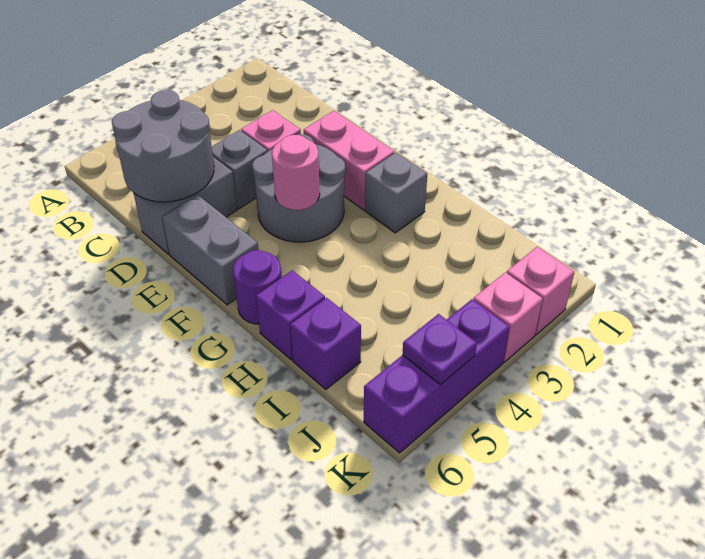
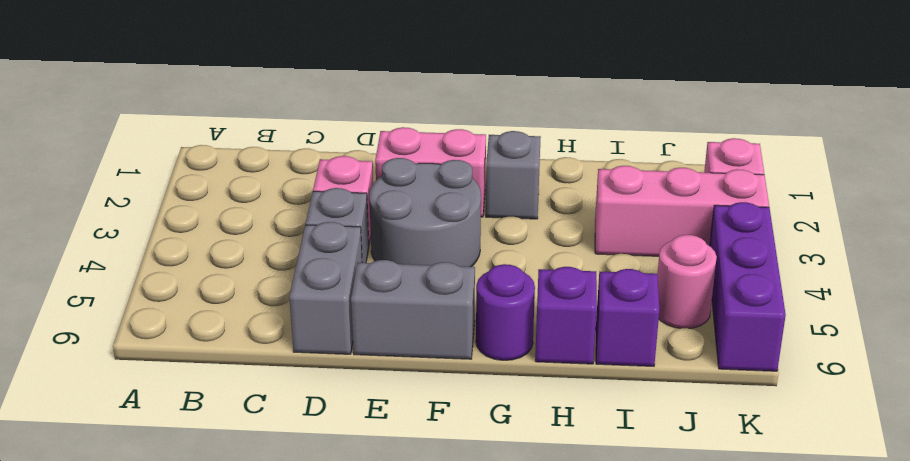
grey round brick C5:D6 level 2 -> none
pink round brick F4 level 2 -> pink round brick J5 level 1
pink brick K3 level 1 -> pink brick I3:K3 level 1
purple plate K5 level 2 -> none

